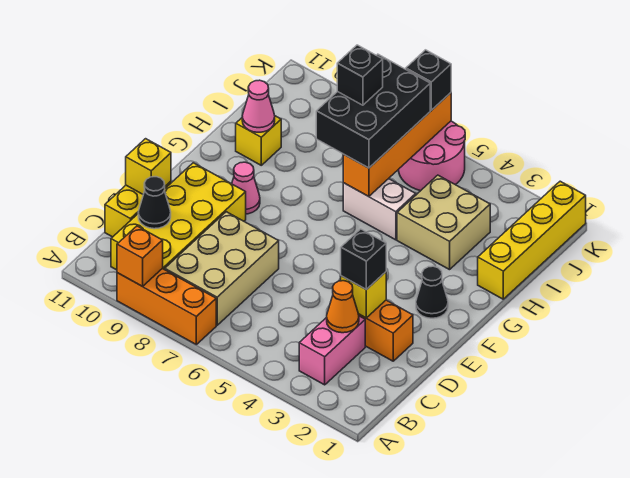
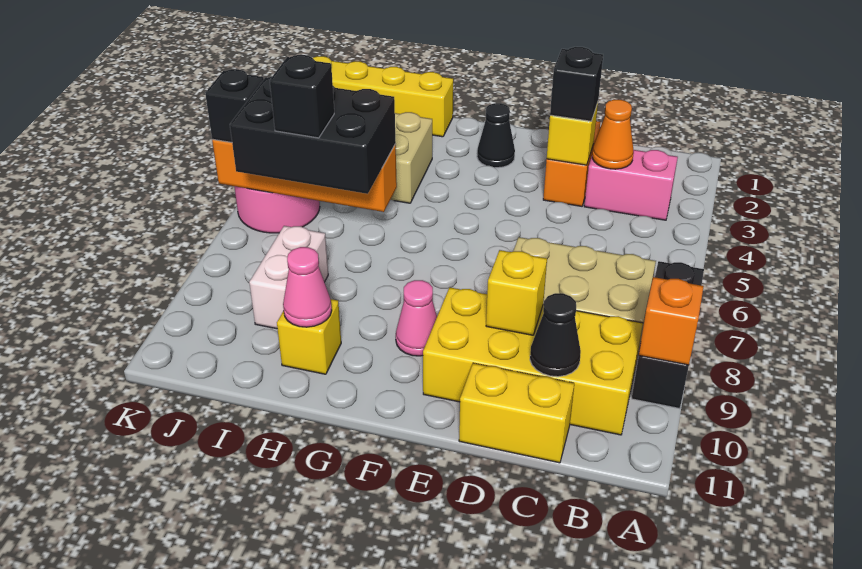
orange brick A7:A9 level 1 -> black brick A7:A9 level 1
yellow brick D11 level 2 -> yellow brick D9 level 2
white brick H5:H6 level 1 -> white brick I8:I9 level 1

